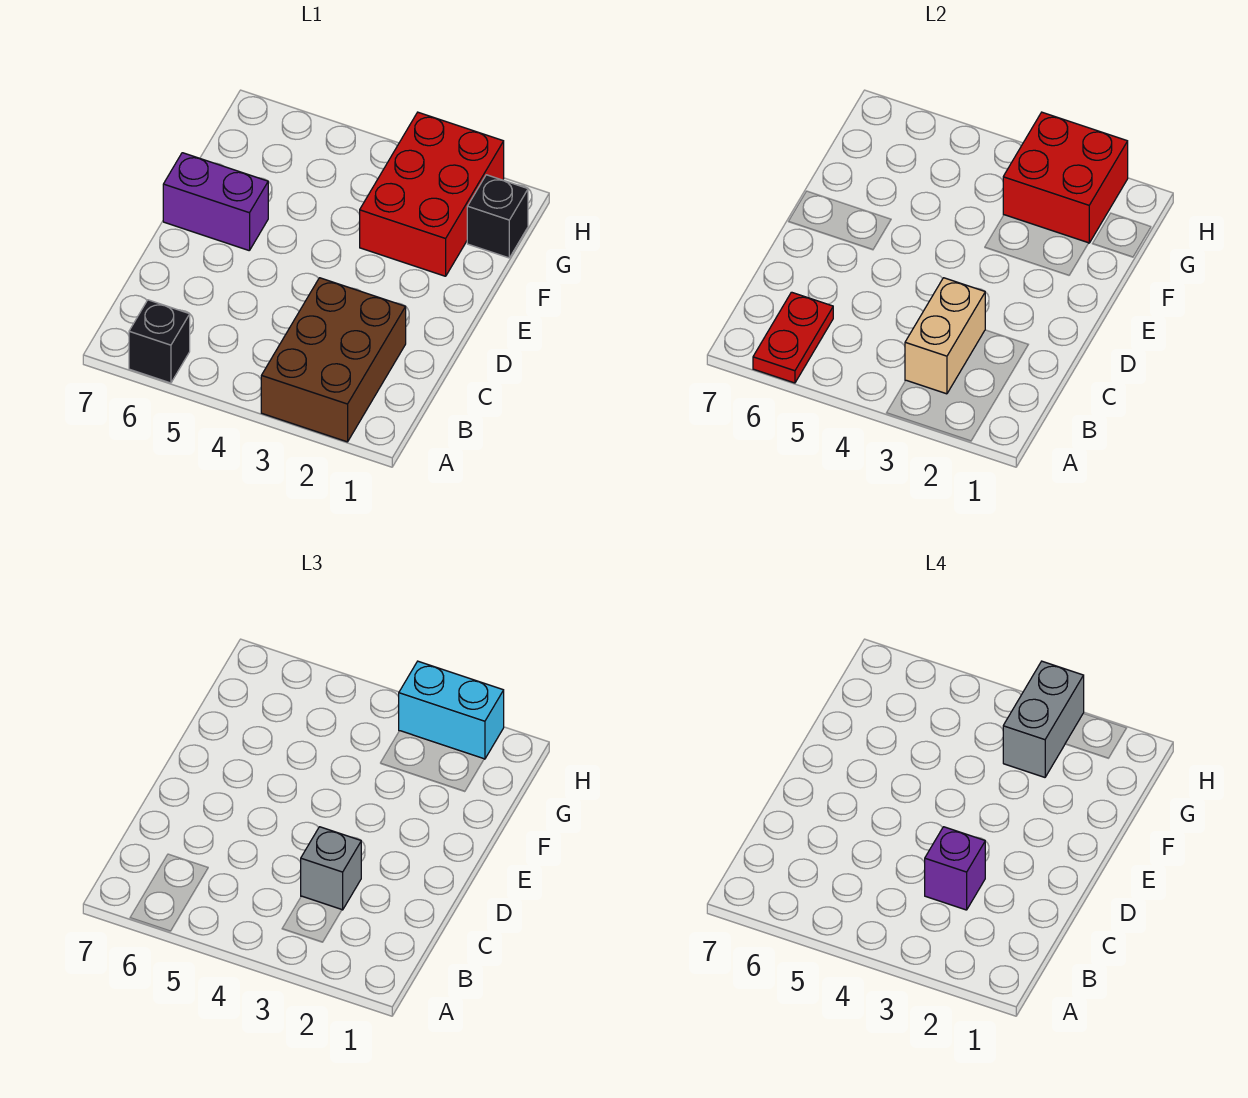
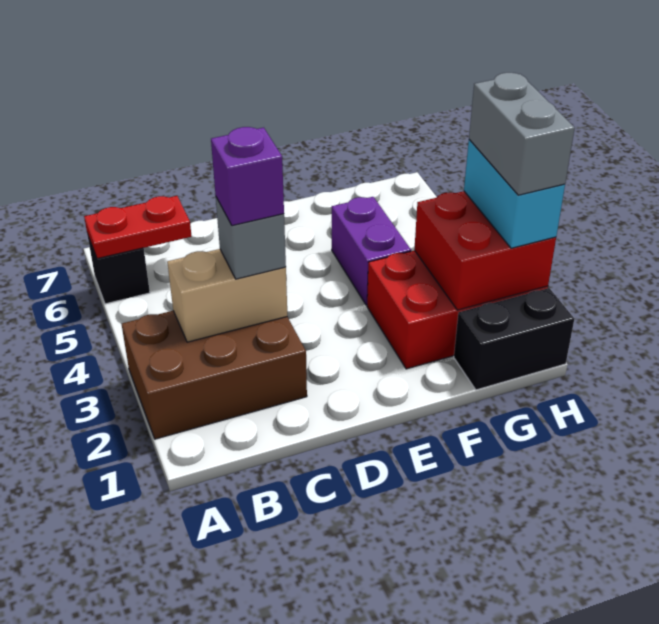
purple brick E6:E7 level 1 -> purple brick F4:F5 level 1
black brick G1 level 1 -> black brick G1:H1 level 1
grey brick G3:H3 level 4 -> grey brick H2:H3 level 4

